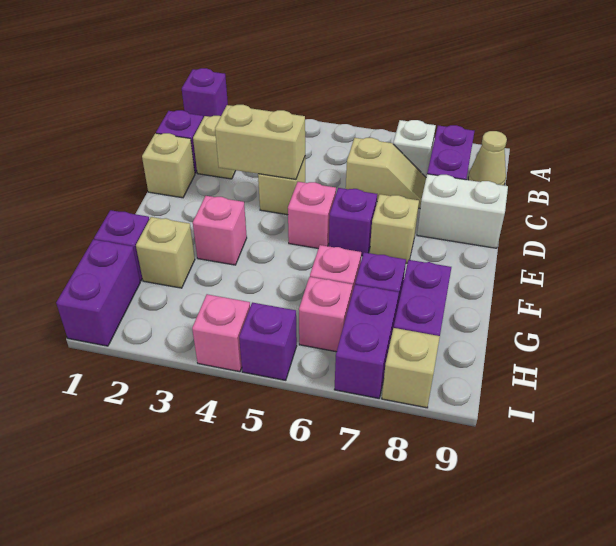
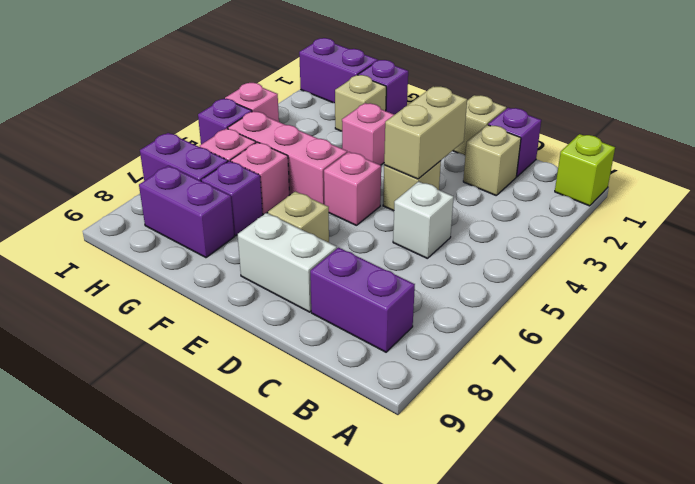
purple brick A1 level 1 -> lime brick A1 level 1
white brick B7 level 1 -> white brick C5 level 1
tan cone B9 level 1 -> none
tan slope C6:C7 level 1 top 6 -> none
white brick D8:D9 level 1 -> white brick D8:E8 level 1
purple brick E6 level 1 -> none
none -> pink brick F5:H5 level 1
tan brick I8 level 1 -> none

